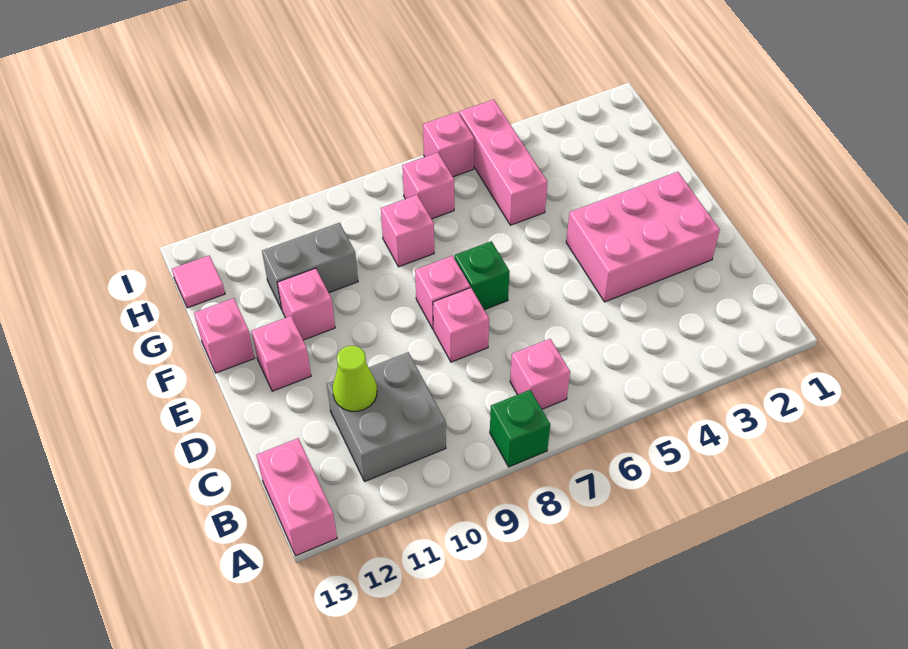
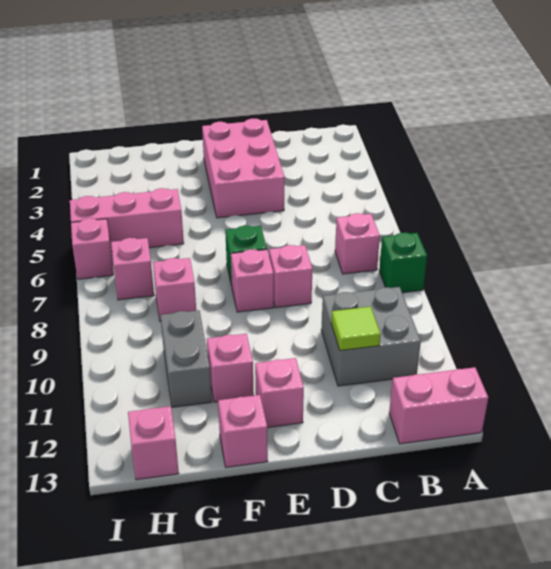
lime cone C11 level 2 -> lime tile C11 level 2
pink tile H13 level 1 -> pink brick H13 level 1

